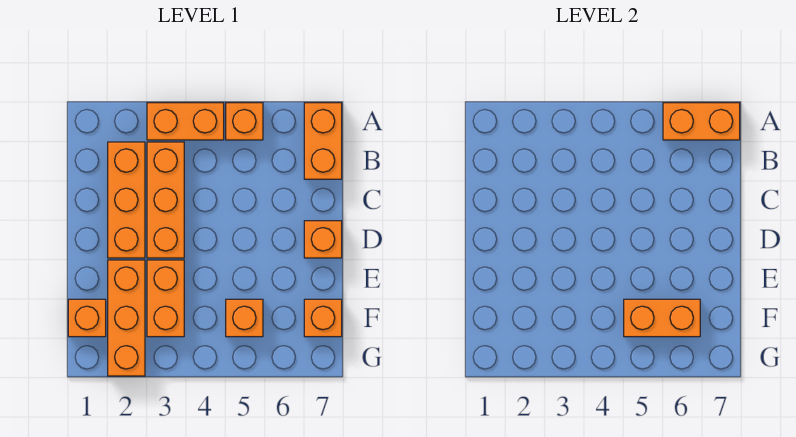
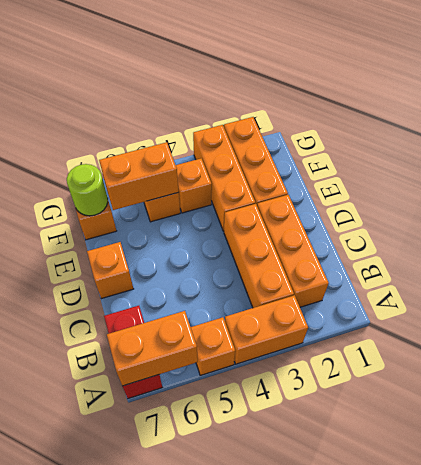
orange brick A7:B7 level 1 -> red brick A7:B7 level 1
orange brick E3:F3 level 1 -> orange brick E3:G3 level 1
orange brick F1 level 1 -> orange brick F4 level 1
none -> lime round brick F7 level 2

